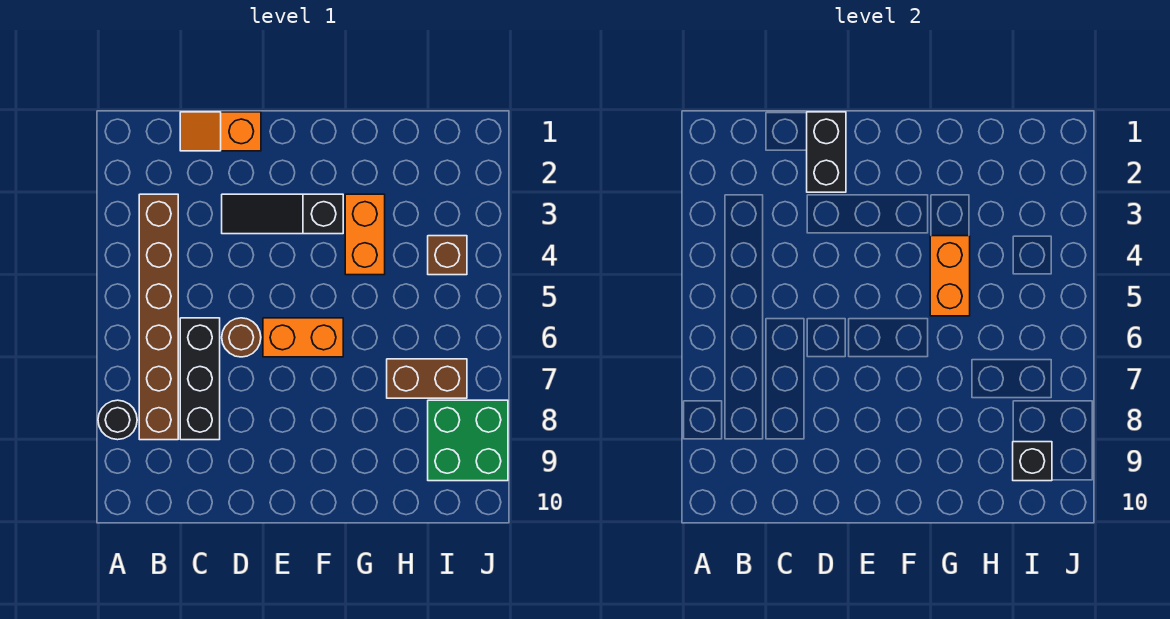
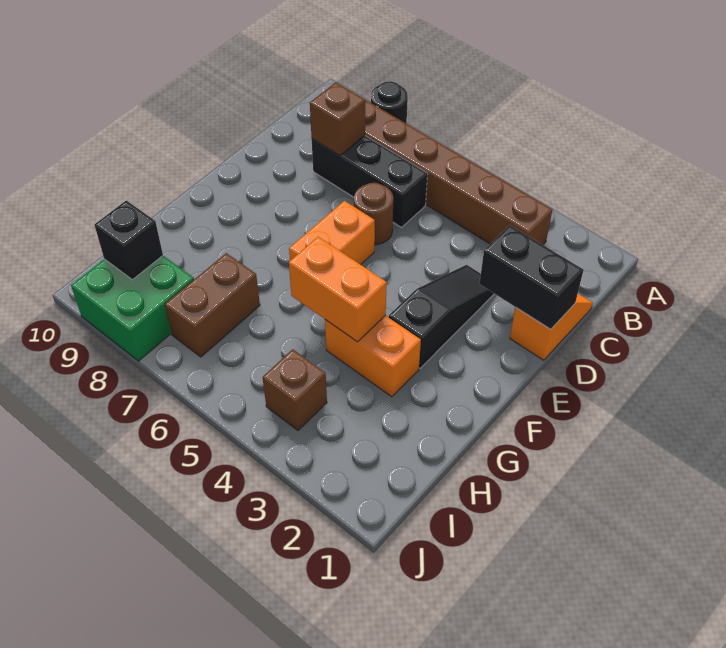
none -> brown brick C8 level 2

